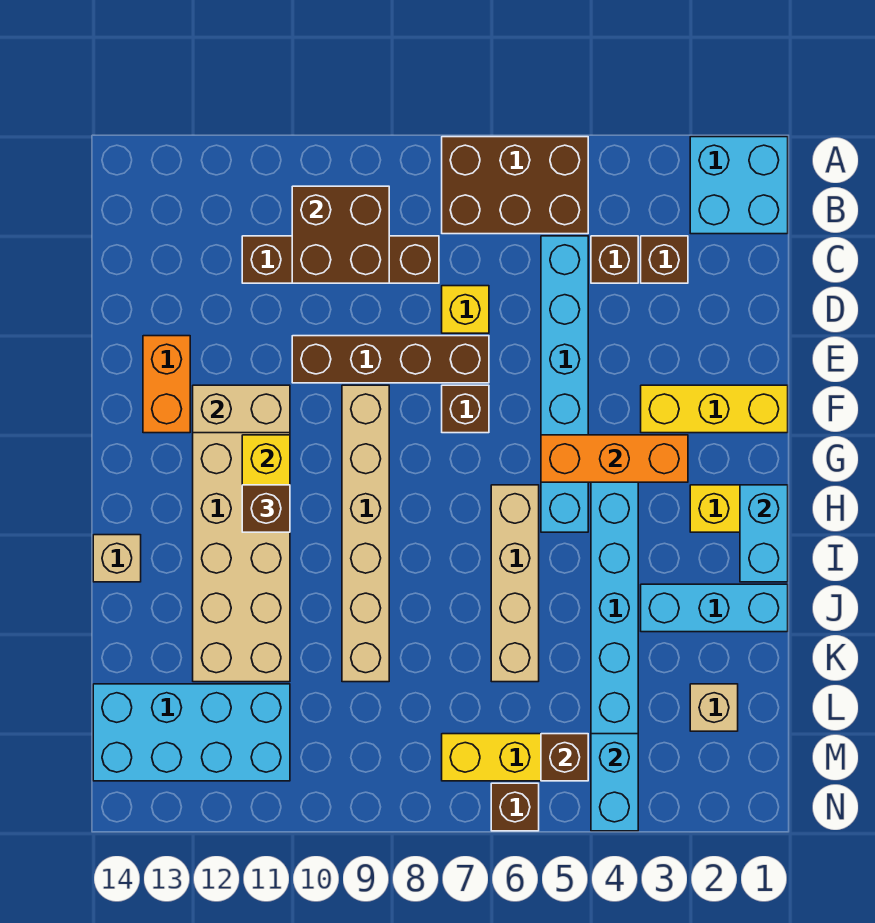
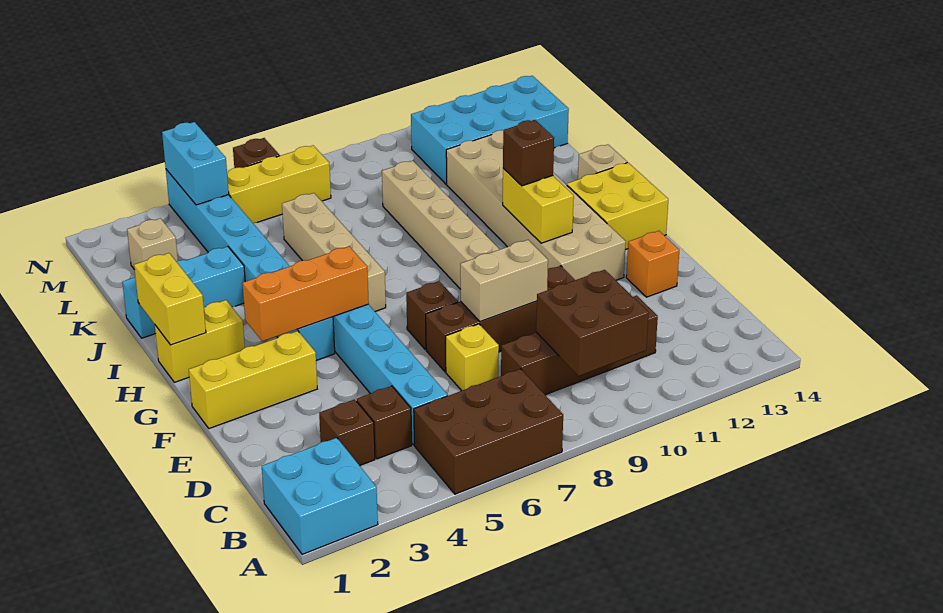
orange brick E13:F13 level 1 -> orange brick E13 level 1
tan brick F11:F12 level 2 -> tan brick E8:E9 level 2
none -> yellow brick G13:H14 level 1
cyan brick H1:I1 level 2 -> yellow brick H1:I1 level 2
brown brick M5 level 2 -> none

